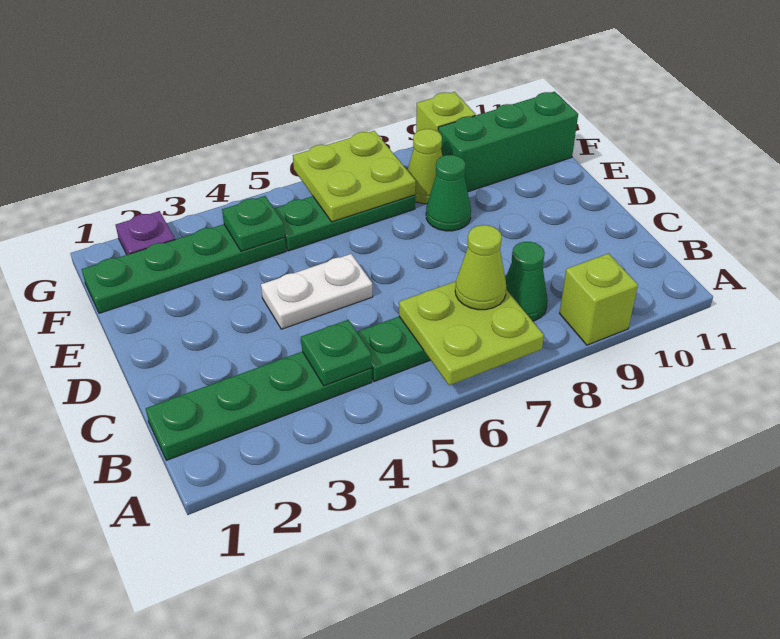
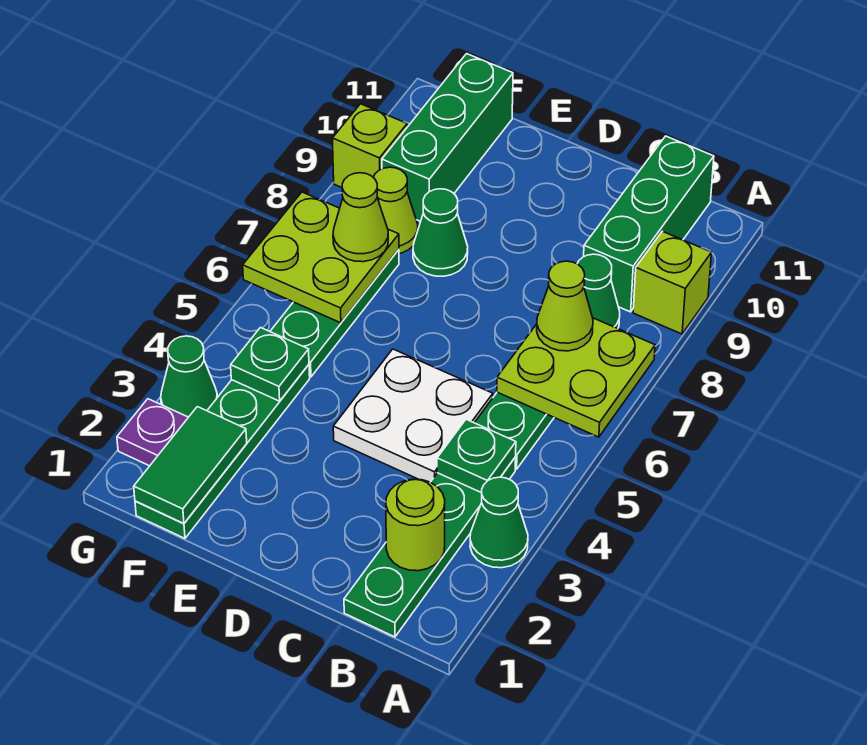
none -> green cone A3 level 1
none -> lime round brick B2 level 2
none -> green brick B9:B11 level 1
white plate D4:D5 level 1 -> white plate C4:D5 level 1
none -> green tile F1:F2 level 2
none -> lime cone F7 level 3
none -> green cone G3 level 1

